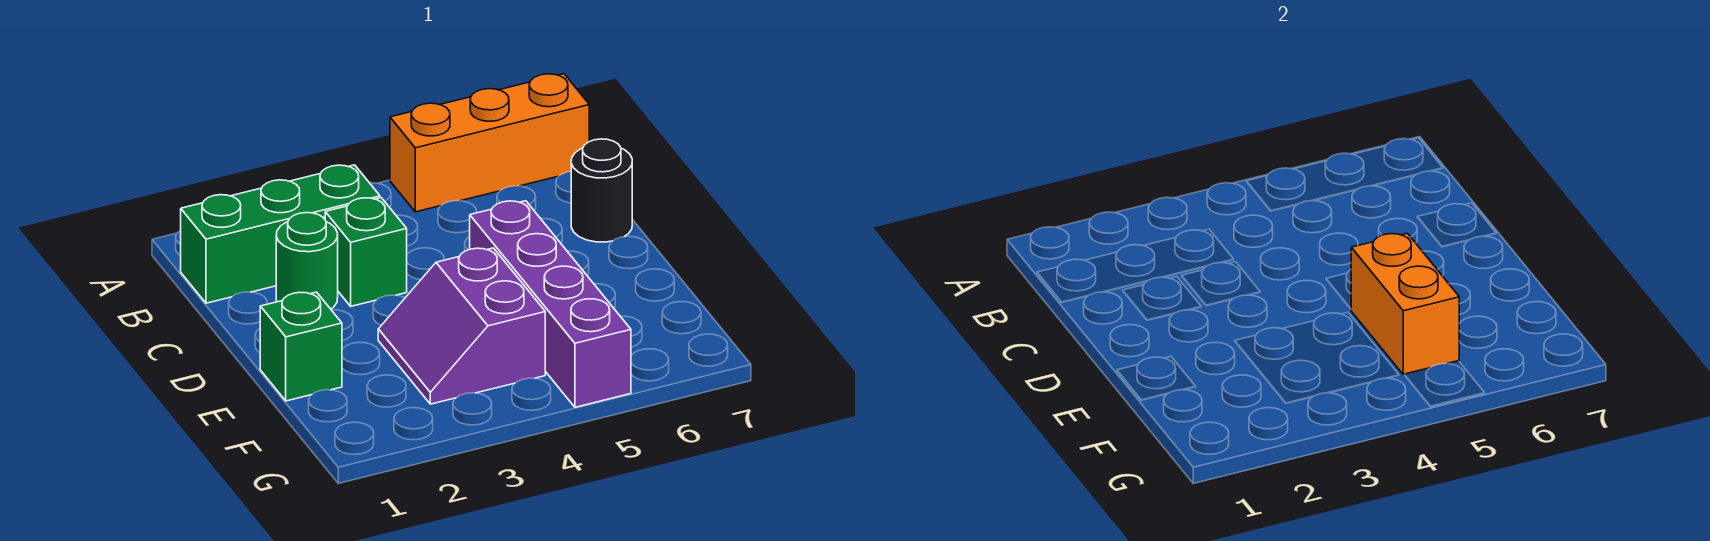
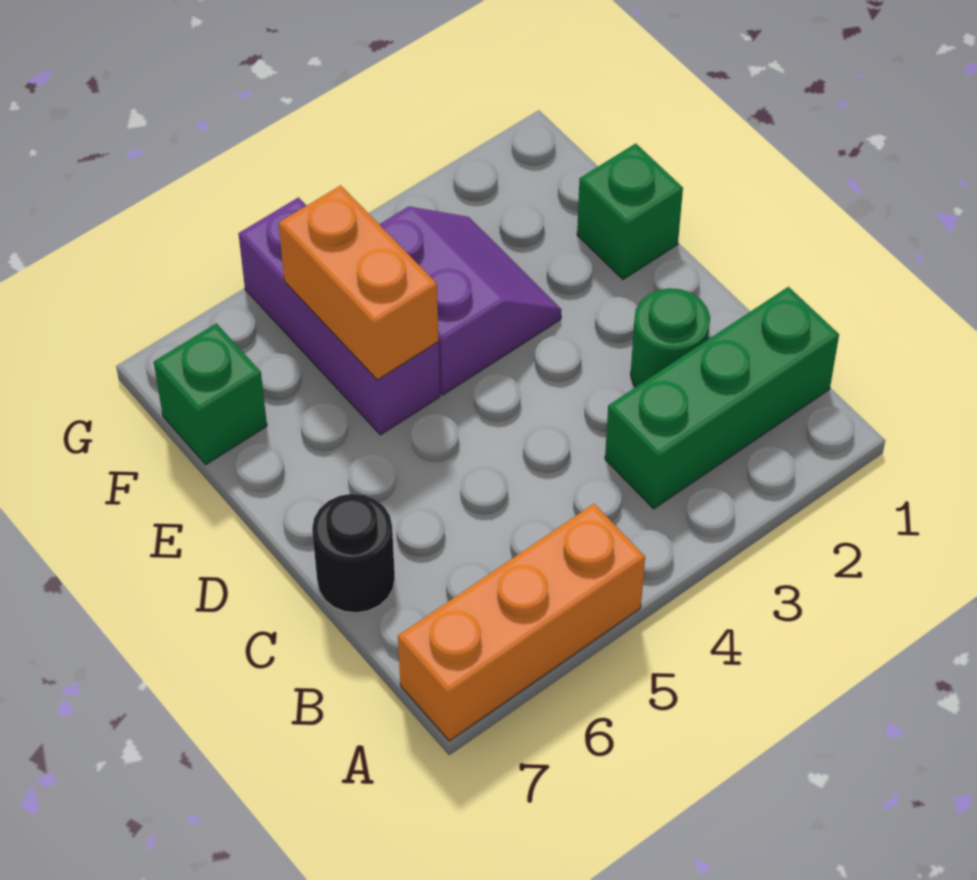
green brick C3 level 1 -> green brick F7 level 1
purple brick D5:G5 level 1 -> purple brick E5:G5 level 1

